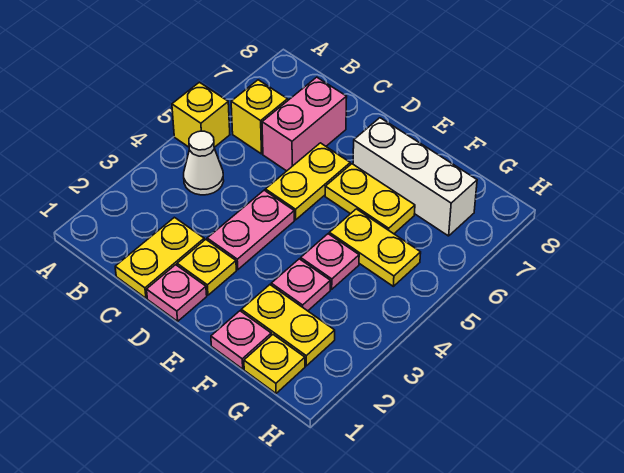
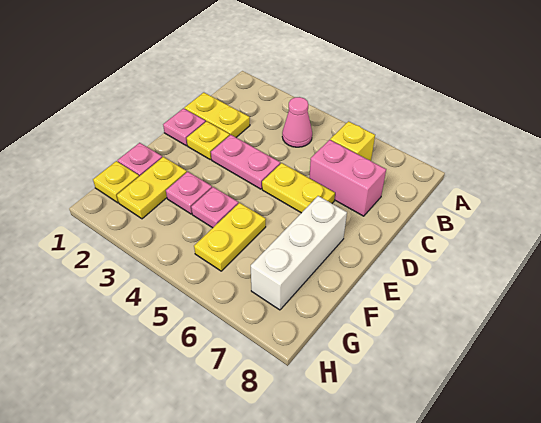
yellow brick A5 level 1 -> none
white cone B4 level 1 -> pink cone B4 level 1
yellow plate E6:F6 level 1 -> none

